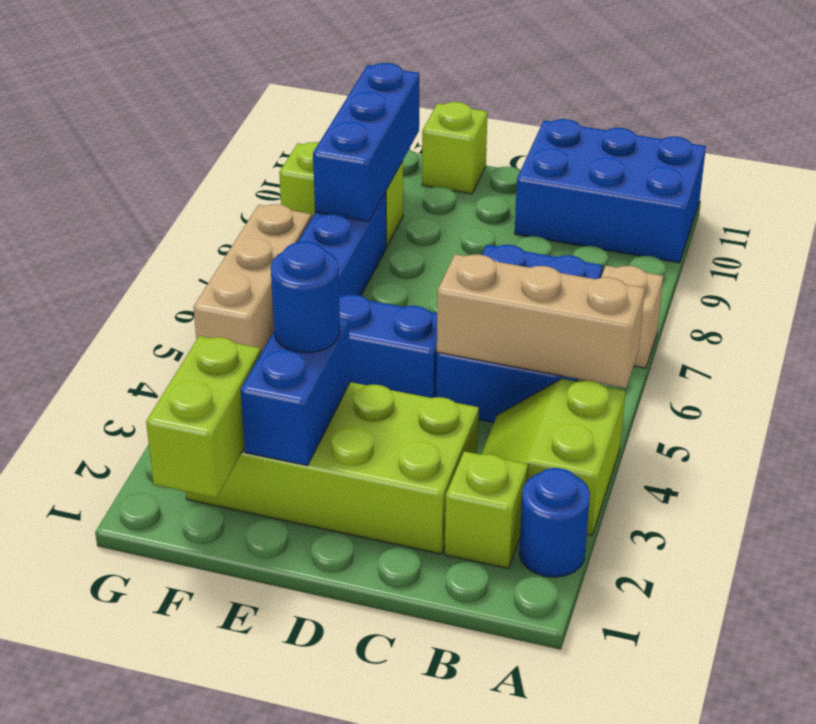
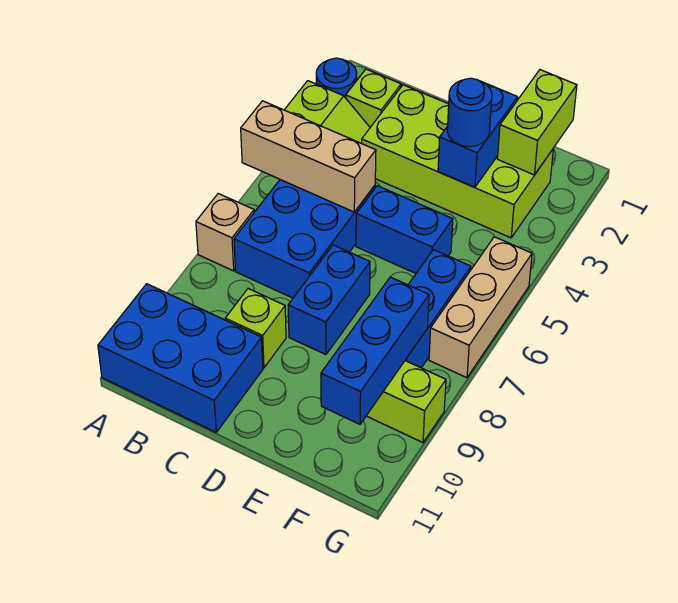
none -> blue brick D7:D8 level 1
lime brick E11 level 1 -> lime brick C9 level 1

